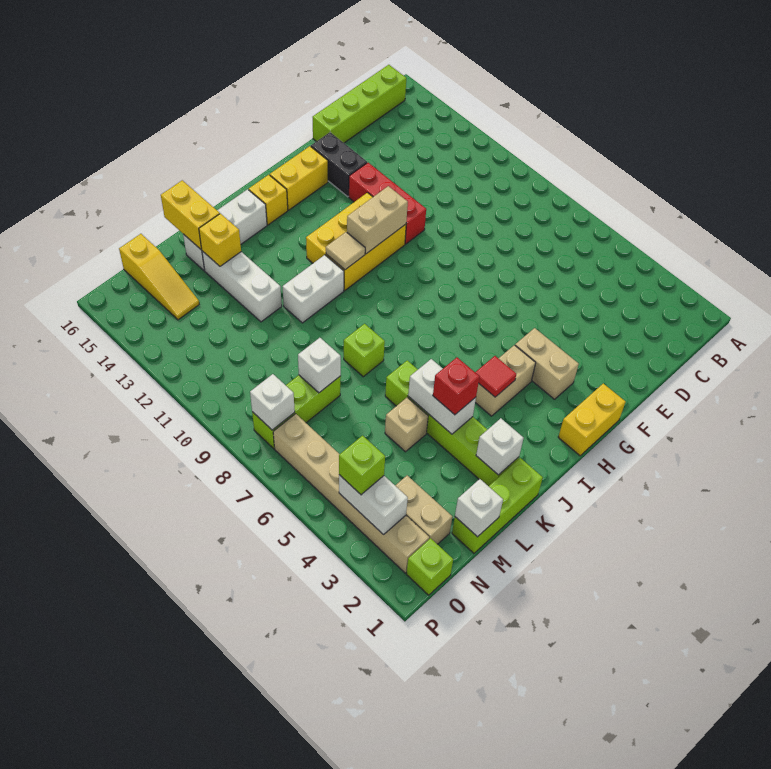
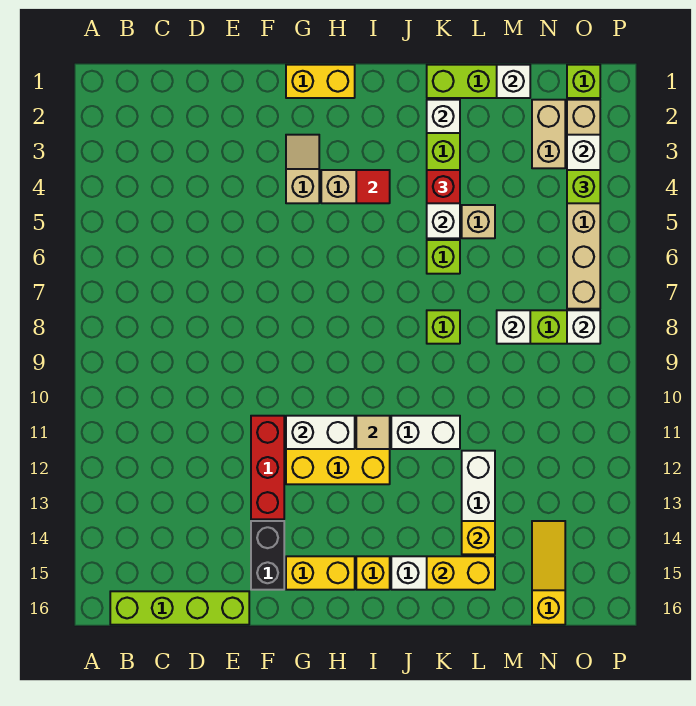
tan brick G3:G4 level 1 -> tan slope G3:G4 level 1 top 4
tan brick G11:H11 level 2 -> white brick G11:H11 level 2
yellow brick L15:L16 level 2 -> yellow brick K15:L15 level 2

